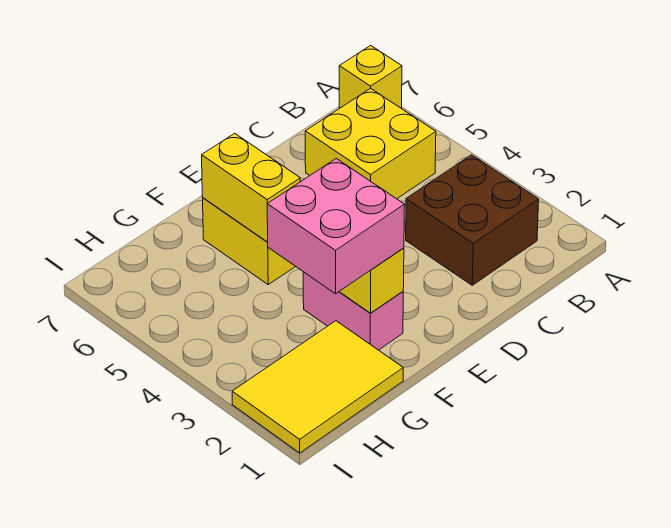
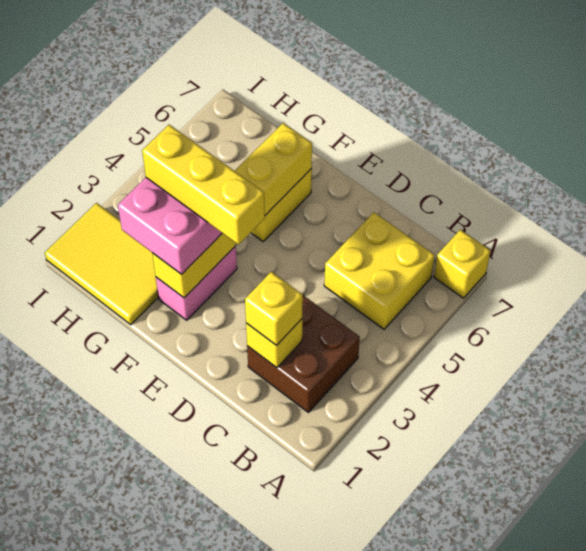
none -> yellow brick C2 level 2
none -> yellow brick C2 level 3
none -> yellow brick E3:G3 level 4

